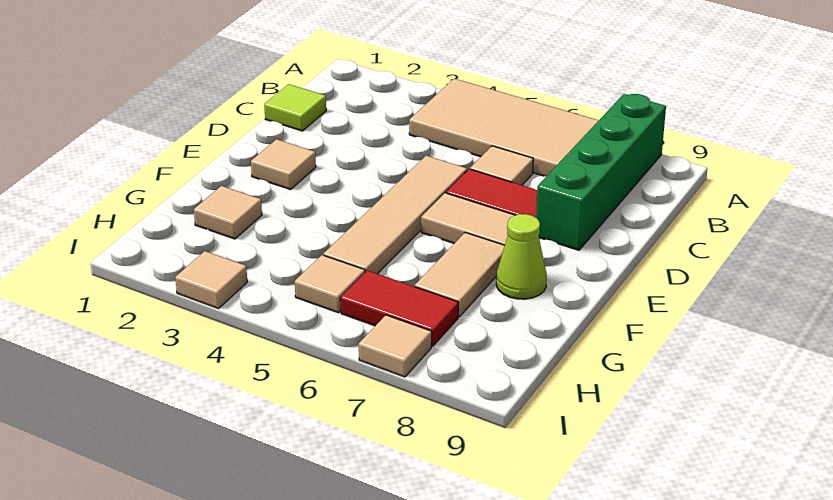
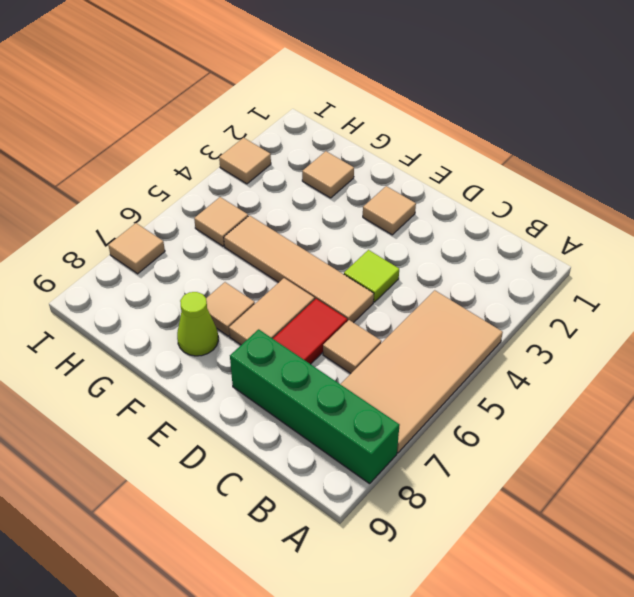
lime tile C1 level 1 -> lime tile D4 level 1
tan tile F7:G7 level 1 -> tan tile F7 level 1
red tile H6:H7 level 1 -> none

